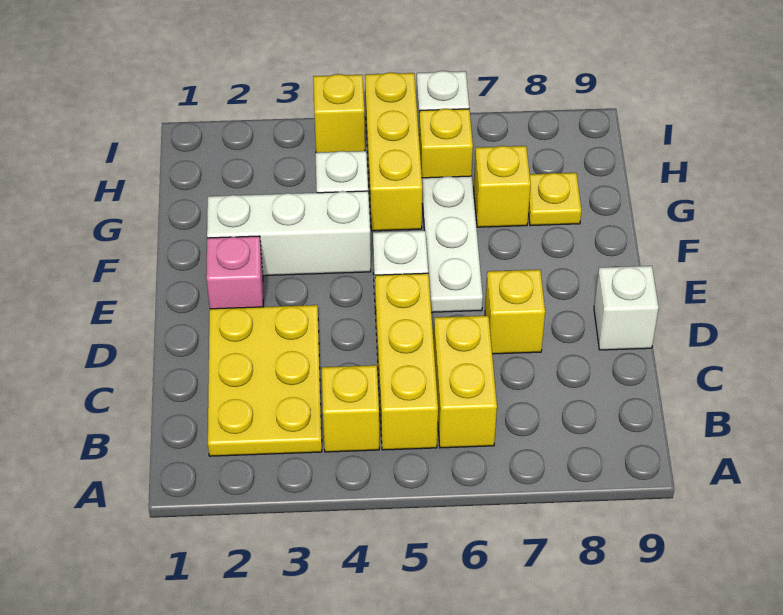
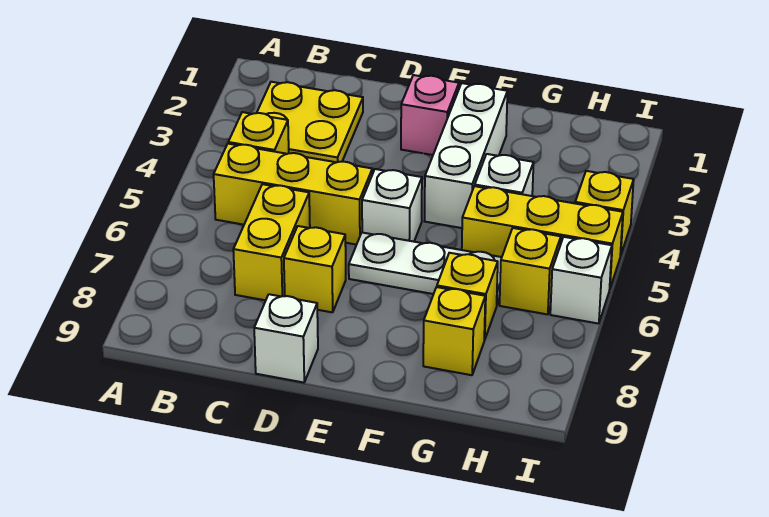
yellow plate B2:D3 level 1 -> yellow plate B2:C3 level 1
yellow brick B6:C6 level 1 -> yellow brick C6:C7 level 1
yellow plate G8 level 1 -> yellow brick G8 level 1

